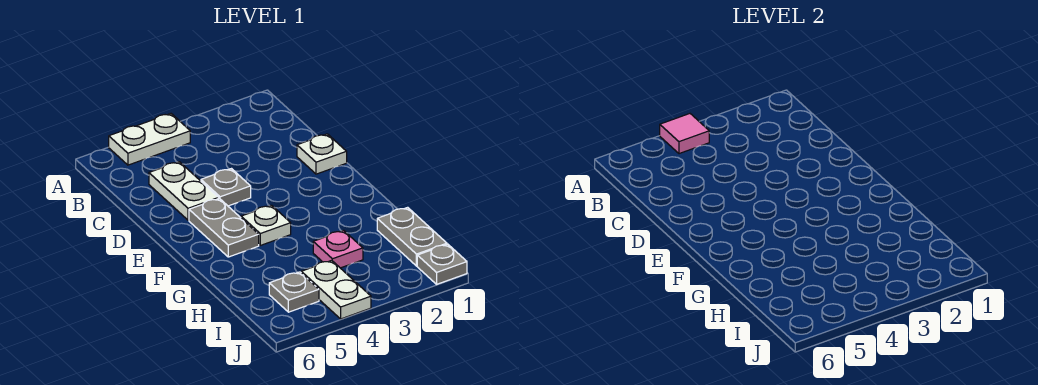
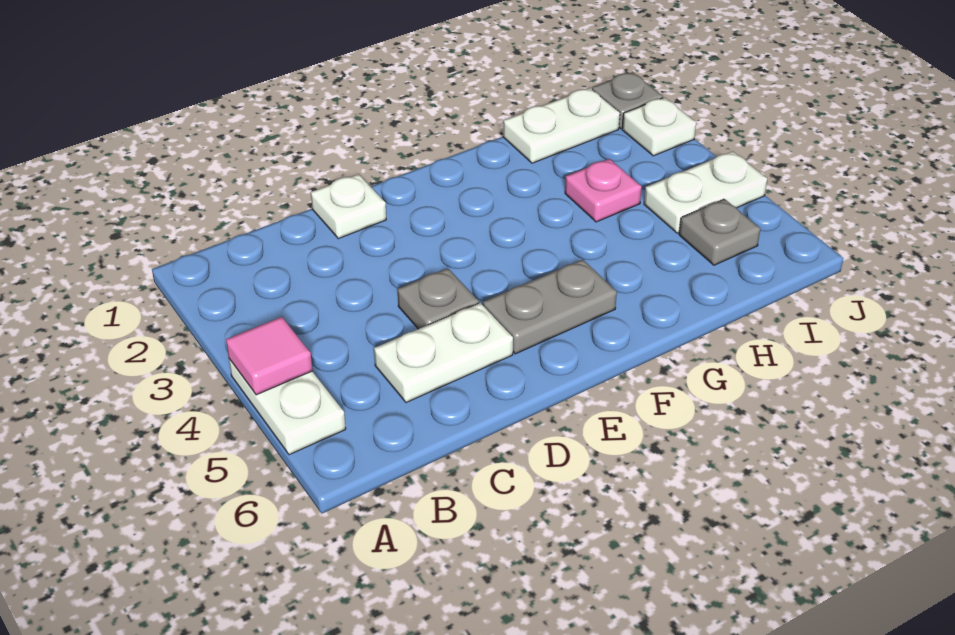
white plate F4 level 1 -> white plate J2 level 1
grey plate H1:I1 level 1 -> white plate H1:I1 level 1

